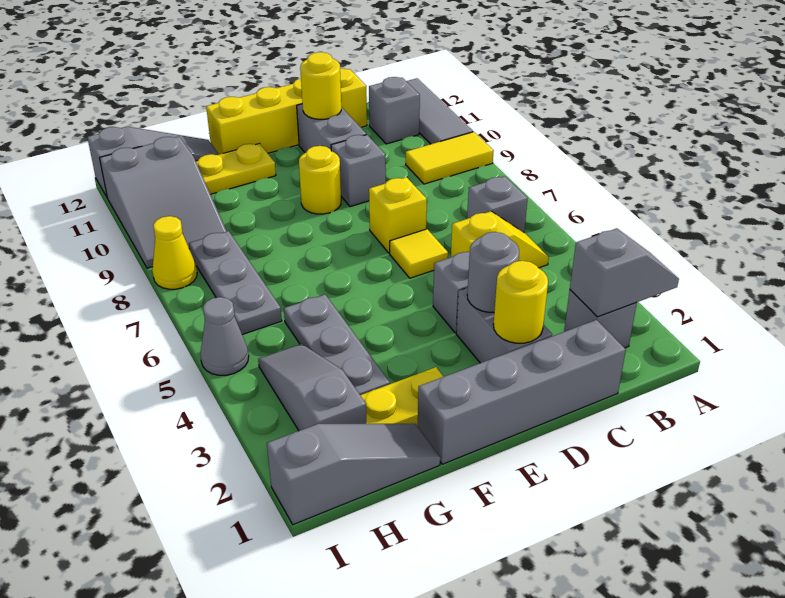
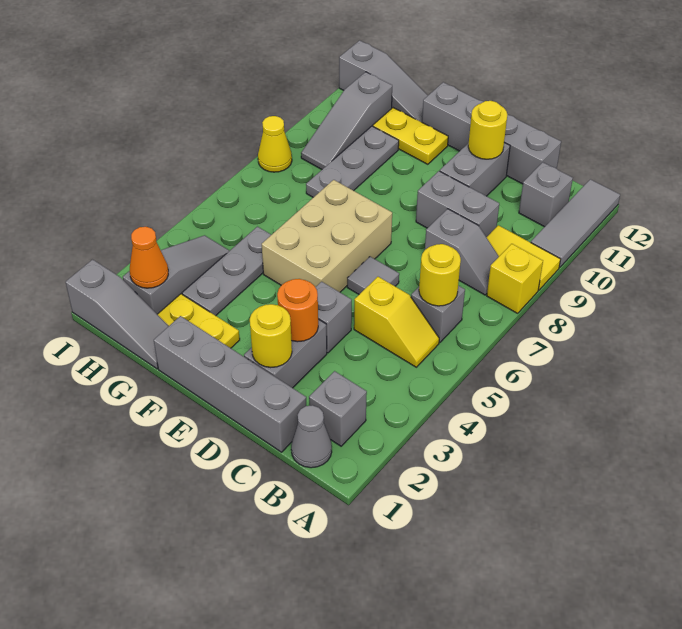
grey slope A2:B2 level 2 top B -> grey slope B8:C8 level 1 top C
yellow brick C12:F12 level 1 -> grey brick C12:F12 level 1
grey round brick D3 level 2 -> orange round brick D3 level 2
yellow tile D6 level 1 -> grey tile D6 level 1
yellow brick D7 level 1 -> yellow brick A8 level 1
grey brick D9 level 1 -> grey brick C9:D9 level 1
none -> tan brick E5:F7 level 1
yellow round brick E9 level 1 -> yellow round brick B6 level 2
none -> orange cone H2 level 2
grey plate H6:H8 level 1 -> grey plate G8:G10 level 1
grey slope H9:I11 level 1 top 11 -> grey slope H9:H11 level 1 top 11
grey cone I5 level 1 -> grey cone B1 level 1

